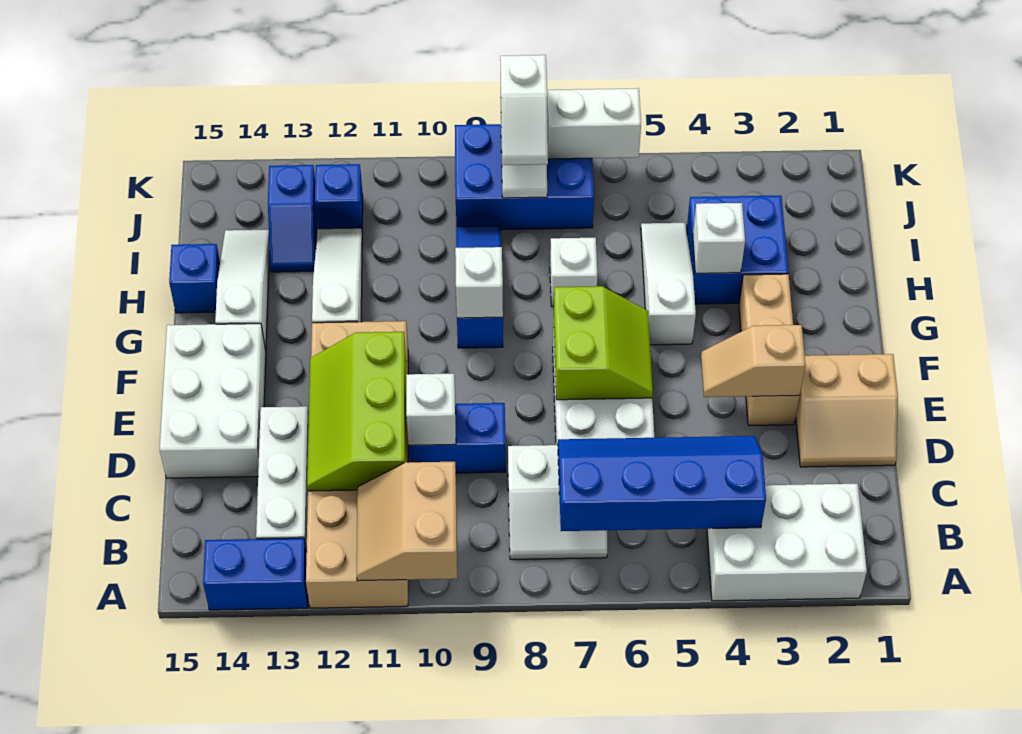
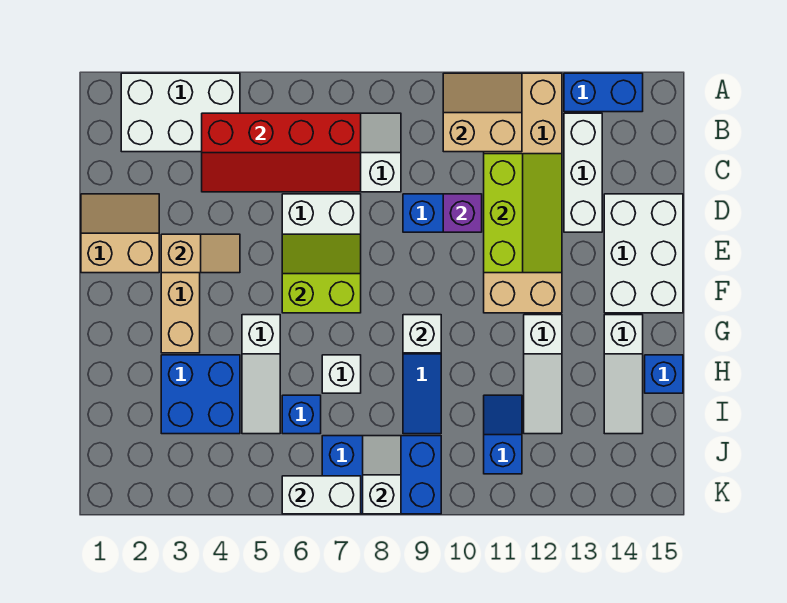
tan slope A10:B11 level 2 top 10 -> tan slope A10:B11 level 2 top B
blue slope B4:C7 level 2 top B -> red slope B4:C7 level 2 top B
white brick D10 level 2 -> purple brick D10 level 2
lime slope E6:F7 level 2 top 7 -> lime slope E6:F7 level 2 top F
white brick H4 level 2 -> none
blue slope I13:J13 level 1 top J -> blue slope I11:J11 level 1 top J
white slope J8:K8 level 3 top K -> none
blue brick J12 level 1 -> blue brick I6 level 1

